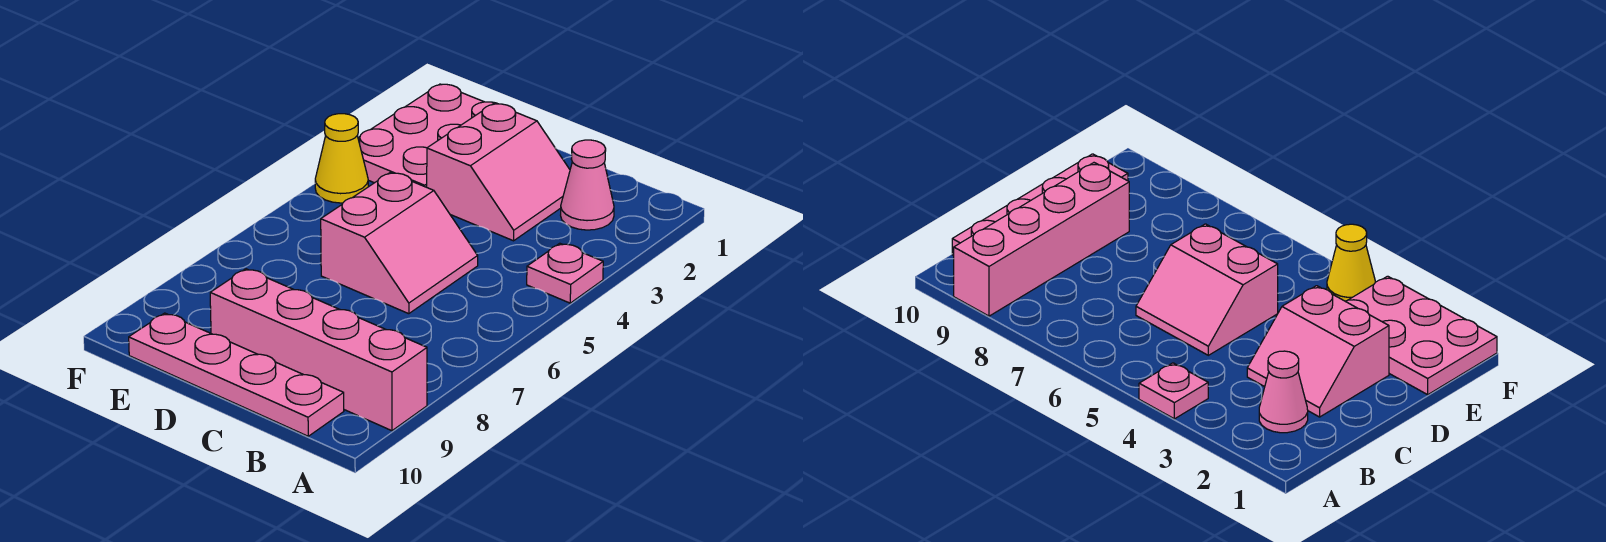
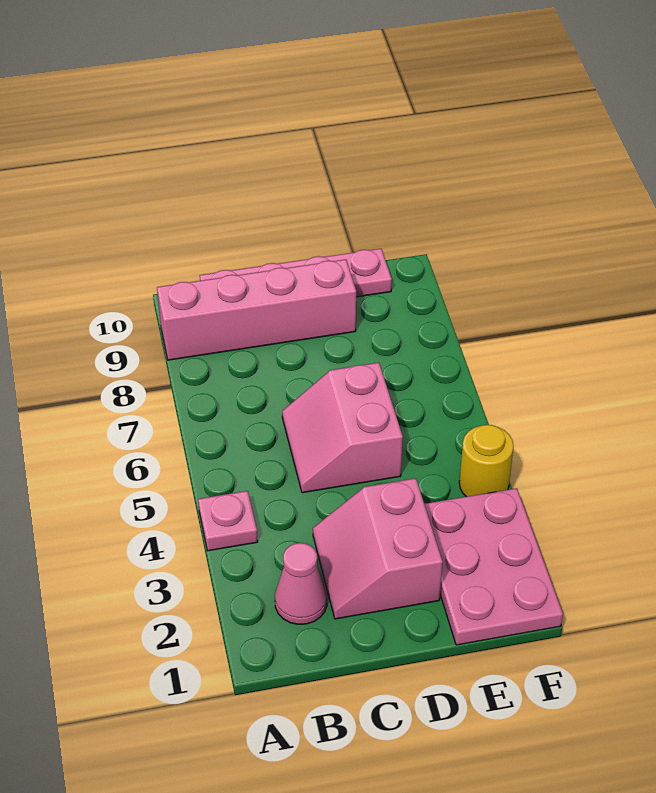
yellow cone F4 level 1 -> yellow round brick F4 level 1

